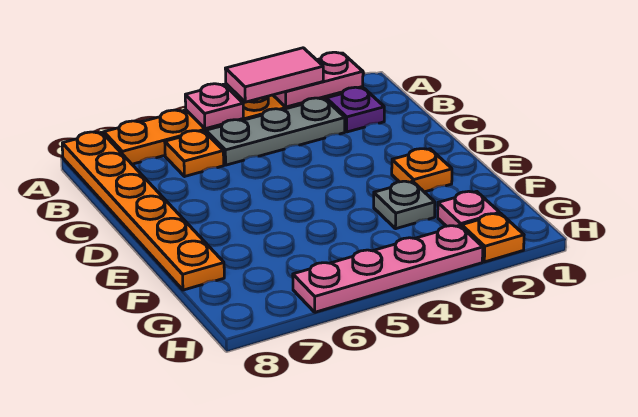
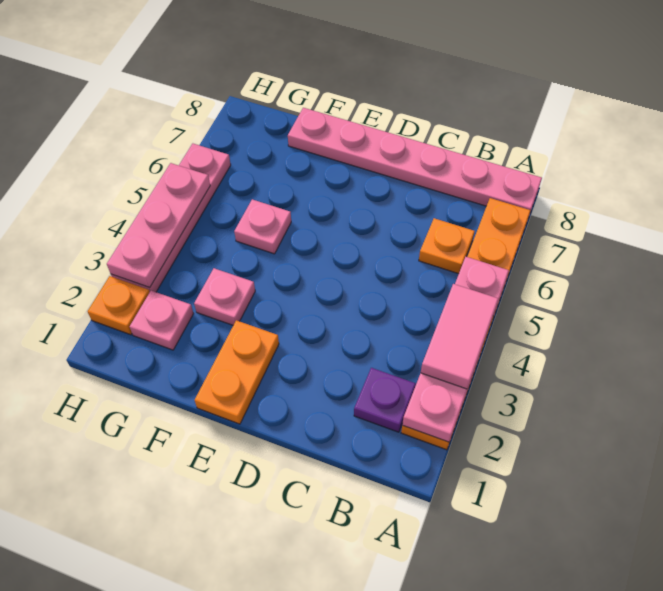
orange plate A8:F8 level 1 -> pink plate A8:F8 level 1
grey plate B3:B5 level 1 -> none
orange plate E2 level 1 -> orange plate E1:E2 level 1
grey plate F3 level 1 -> pink plate F3 level 1
none -> pink plate F5 level 1
none -> pink plate H3:H5 level 2

